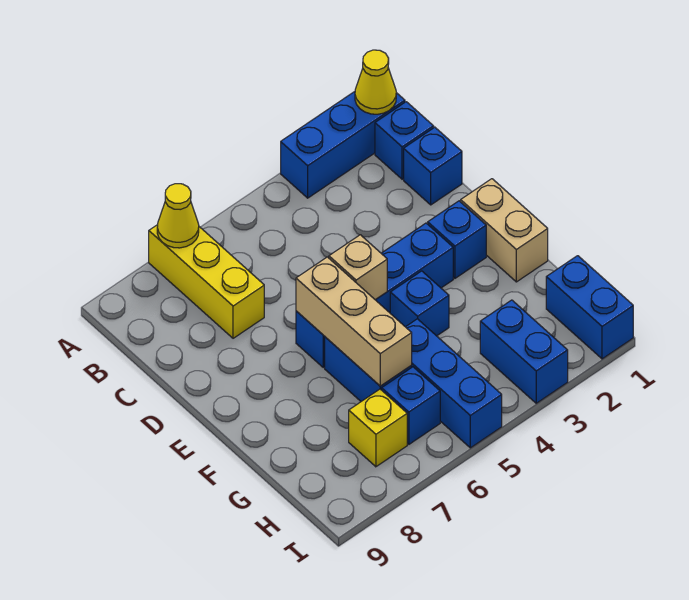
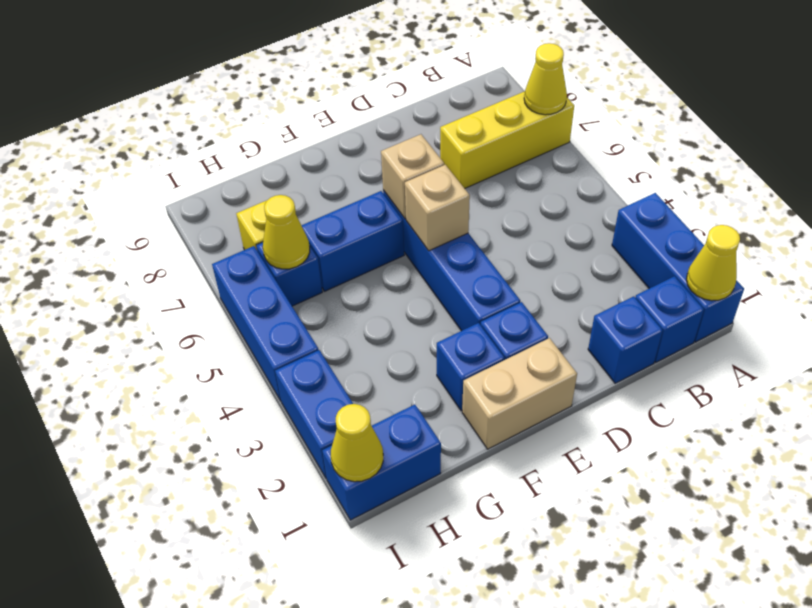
tan brick E6:G6 level 2 -> tan brick E6 level 2
blue brick F4 level 1 -> blue brick F2 level 1
blue brick G5:I5 level 1 -> blue brick I4:I6 level 1
blue brick H3:I3 level 1 -> blue brick I2:I3 level 1
none -> yellow cone H6 level 2
none -> yellow cone I1 level 2

